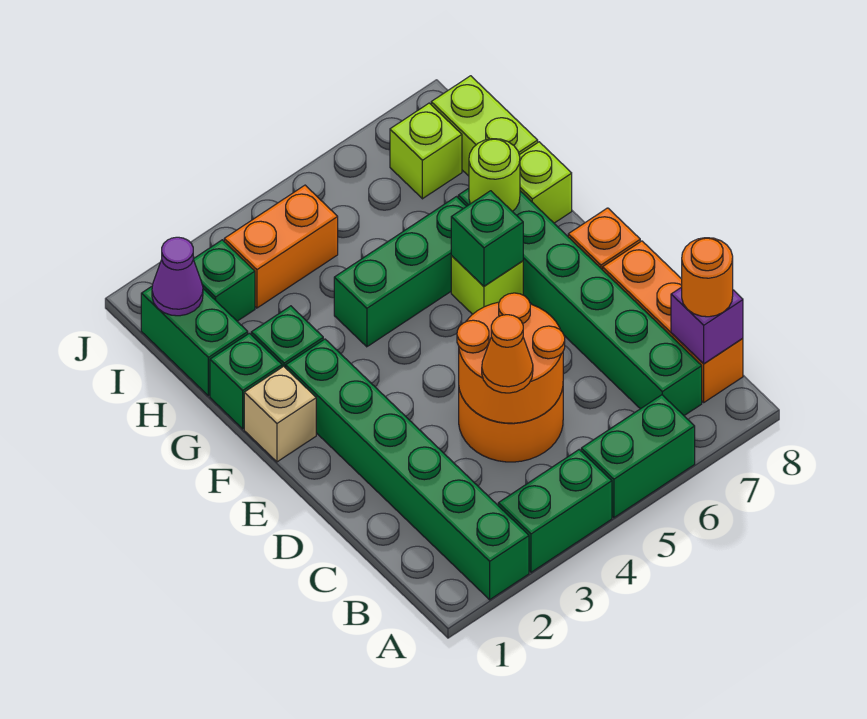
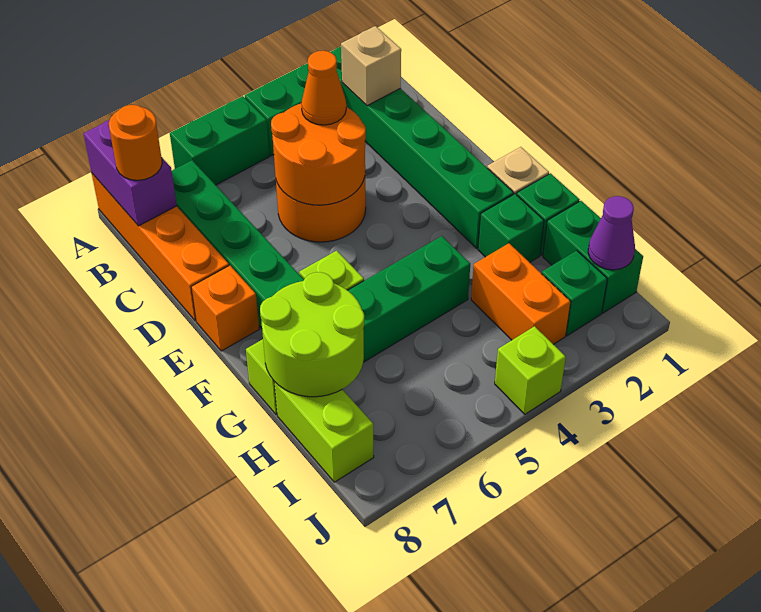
none -> tan brick B2 level 2
orange brick B8:D8 level 1 -> orange brick A8:D8 level 1
purple brick B8 level 2 -> purple brick A8:B8 level 2
green brick F6 level 2 -> none
lime round brick G7 level 2 -> lime round brick G7:H8 level 2
orange brick I3:I4 level 1 -> orange brick H3:I3 level 1
lime brick I7 level 1 -> lime brick J4 level 1

